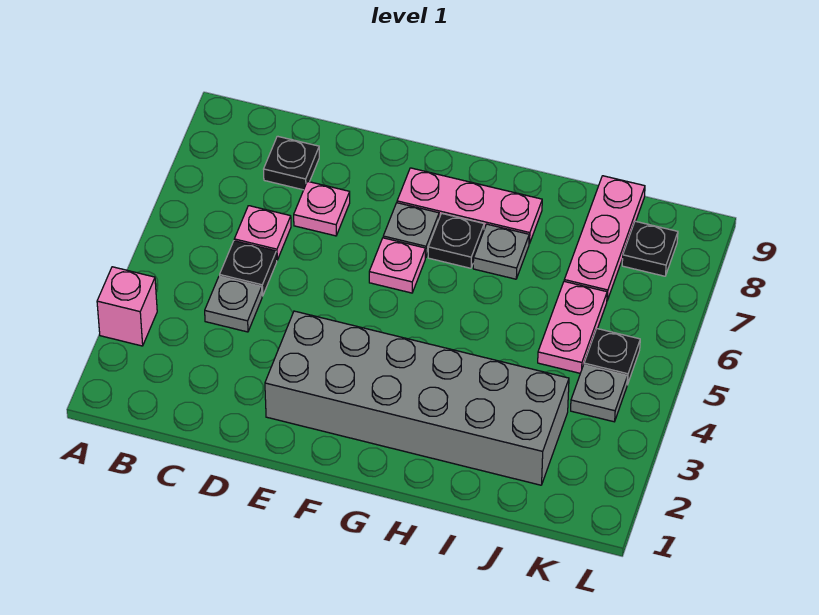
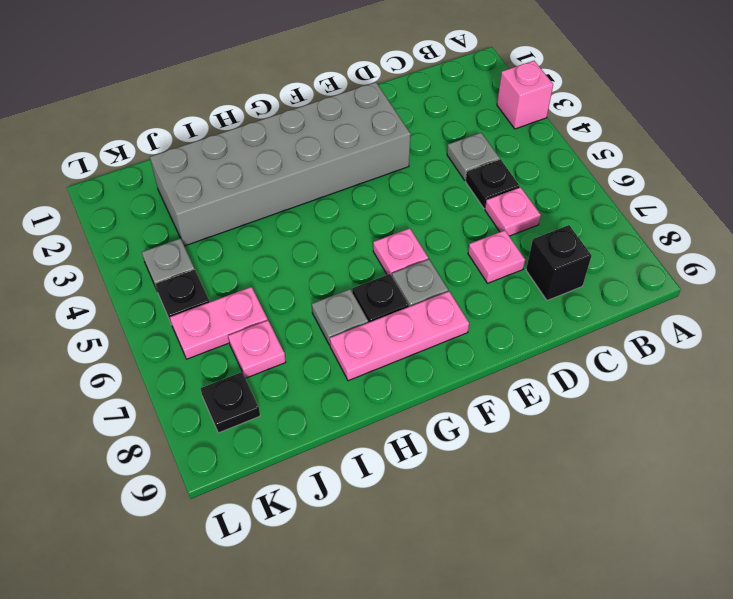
black plate C8 level 1 -> black brick C8 level 1
pink plate J5:J6 level 1 -> pink plate J6:K6 level 1
pink plate J7:J9 level 1 -> pink plate J7 level 1

